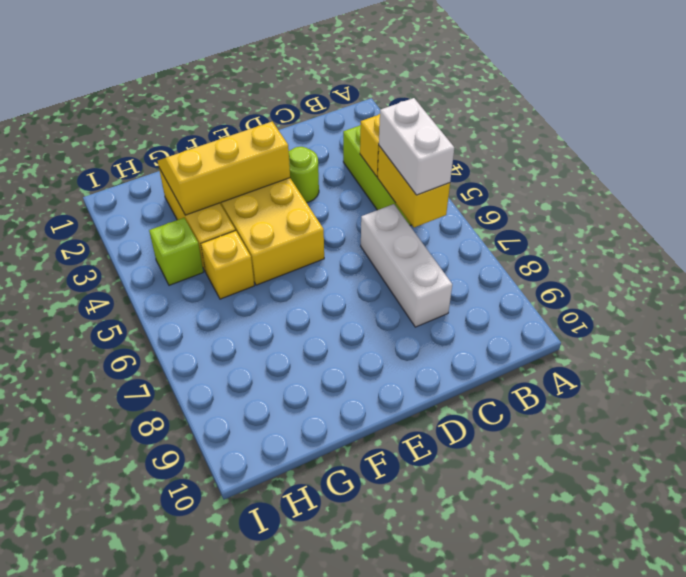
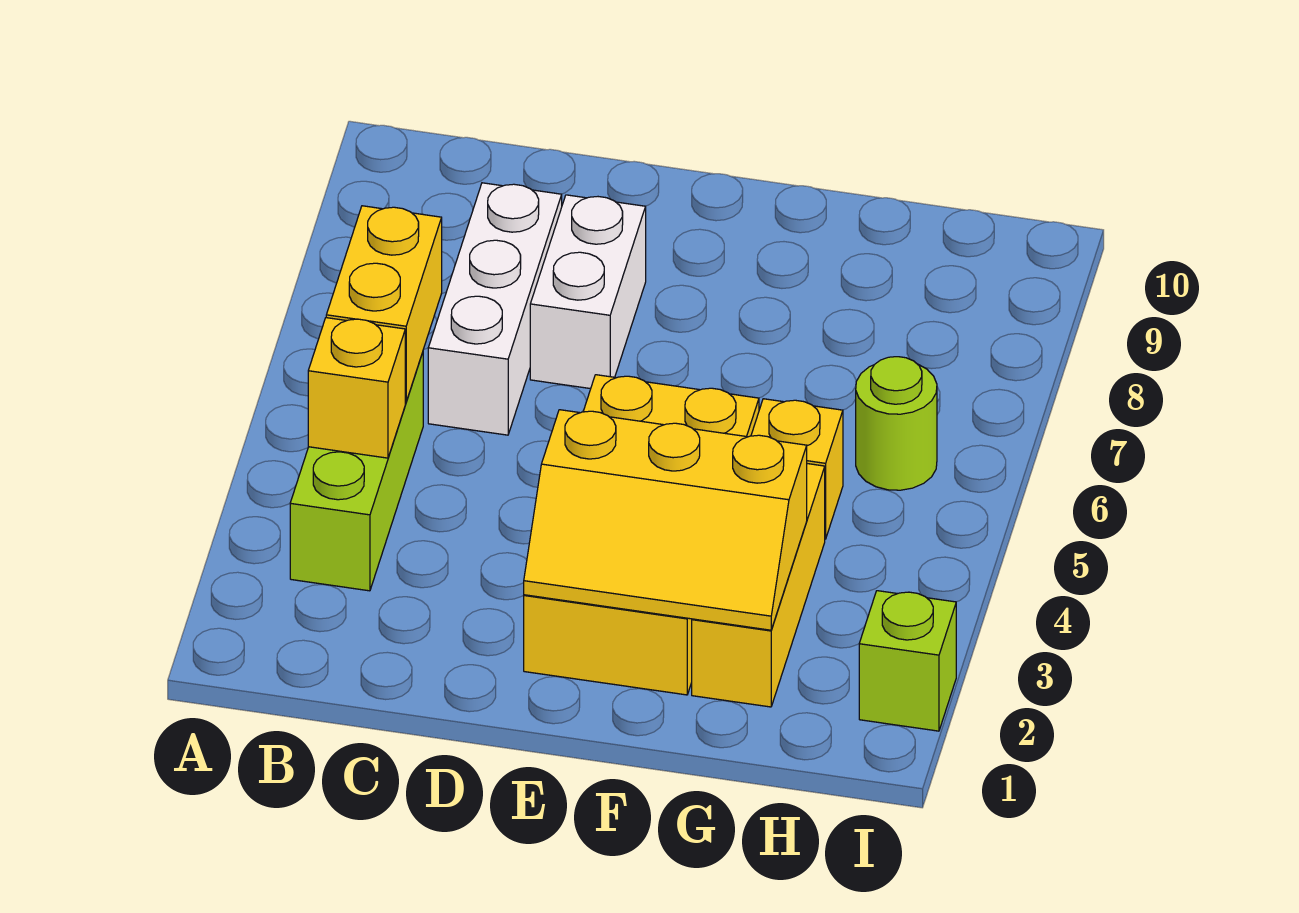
white brick B5:B6 level 3 -> white brick D7:D8 level 1
lime round brick D3 level 1 -> lime round brick H6 level 1
lime brick H4 level 1 -> lime brick I2 level 1

